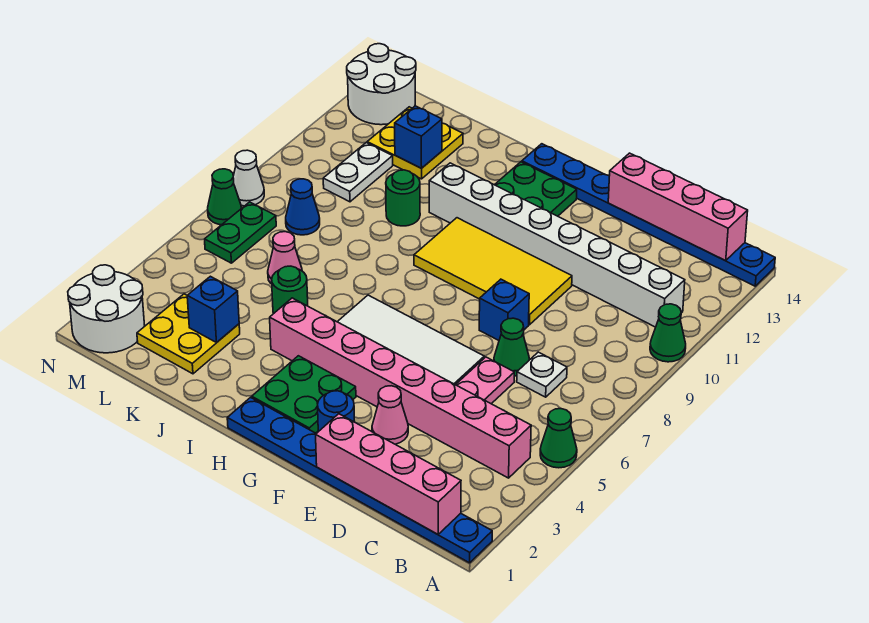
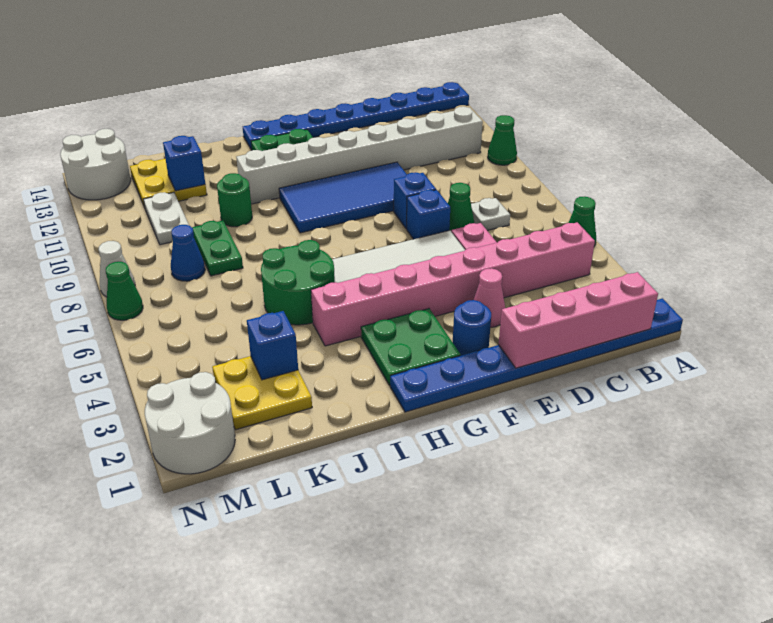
pink brick B14:E14 level 2 -> none
none -> blue brick E7 level 1
yellow tile E9:H10 level 1 -> blue tile E9:H10 level 1
green round brick J5 level 1 -> green round brick I5:J6 level 1
pink cone K6 level 1 -> none
green plate M6:M7 level 1 -> green plate K8:K9 level 1

